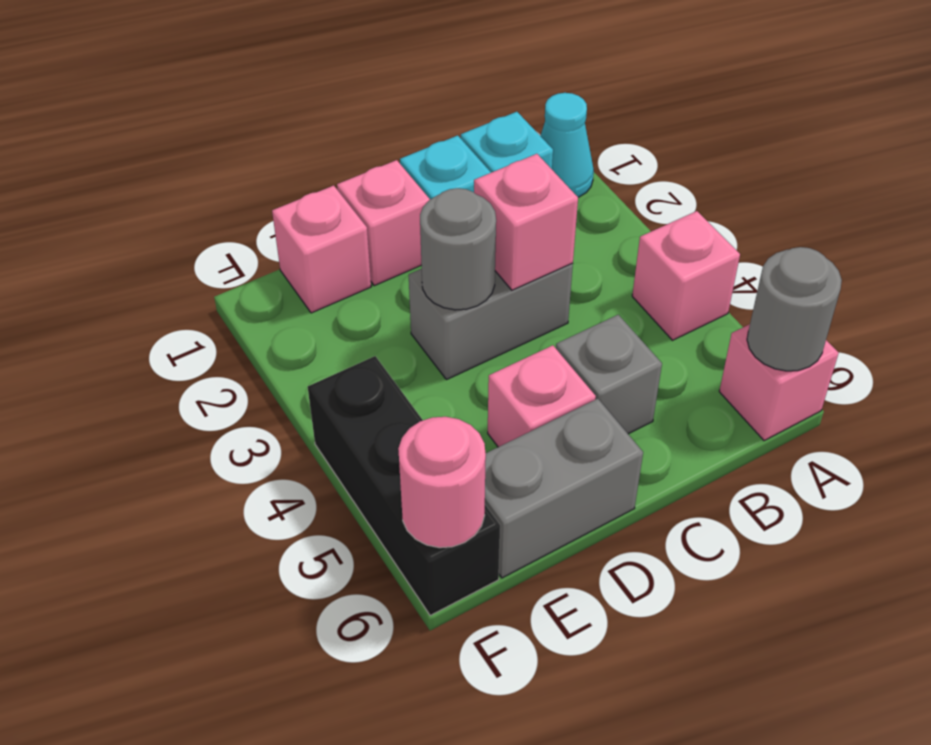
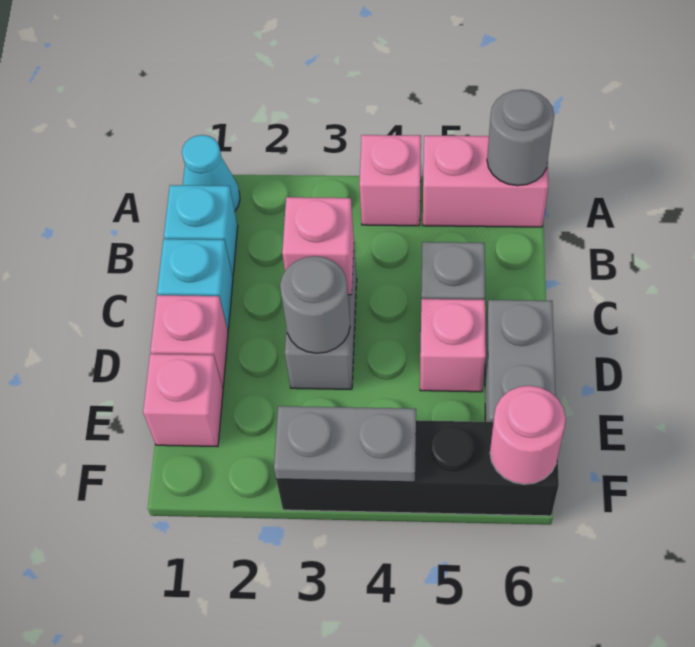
pink brick A6 level 1 -> pink brick A5:A6 level 1
none -> grey plate F3:F4 level 2
black brick F4:F6 level 1 -> black brick F3:F6 level 1

